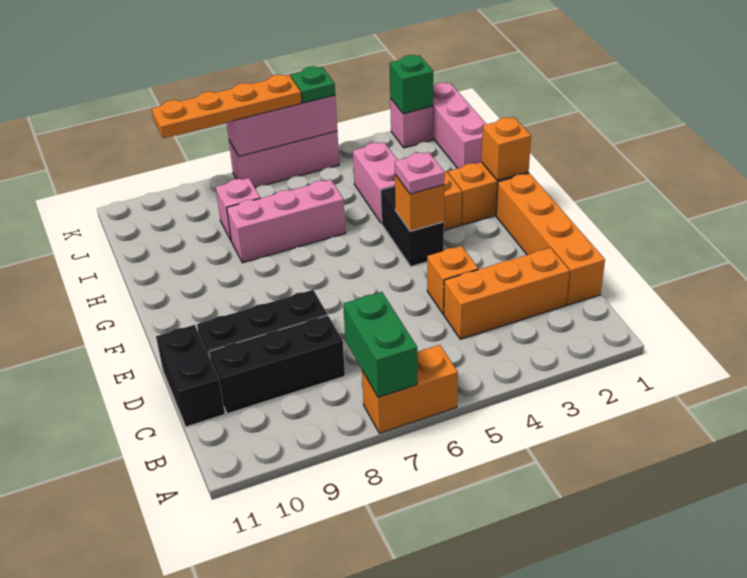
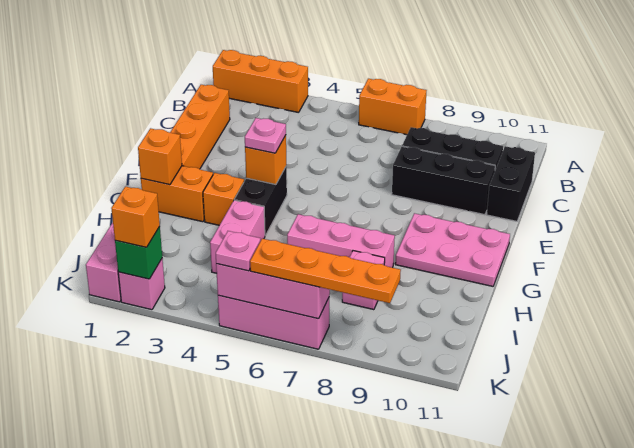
green brick A7:B7 level 2 -> none
orange brick C2:C4 level 1 -> orange brick A1:A3 level 1
orange brick D4 level 1 -> orange brick K2 level 3
none -> pink plate F9:G11 level 1
green plate K5 level 3 -> pink plate K5 level 3

